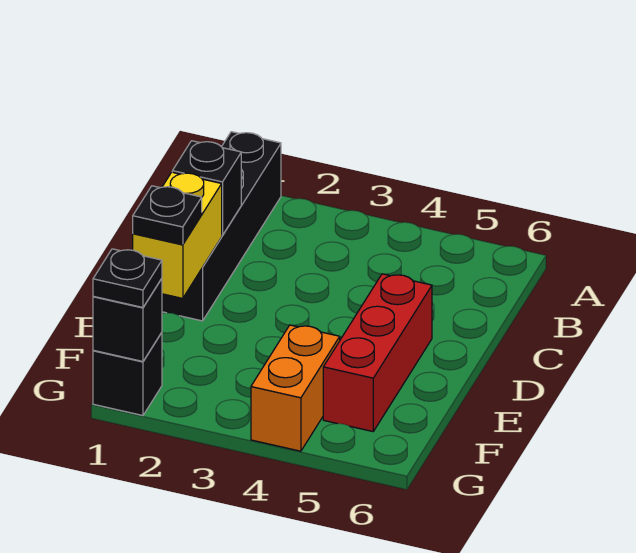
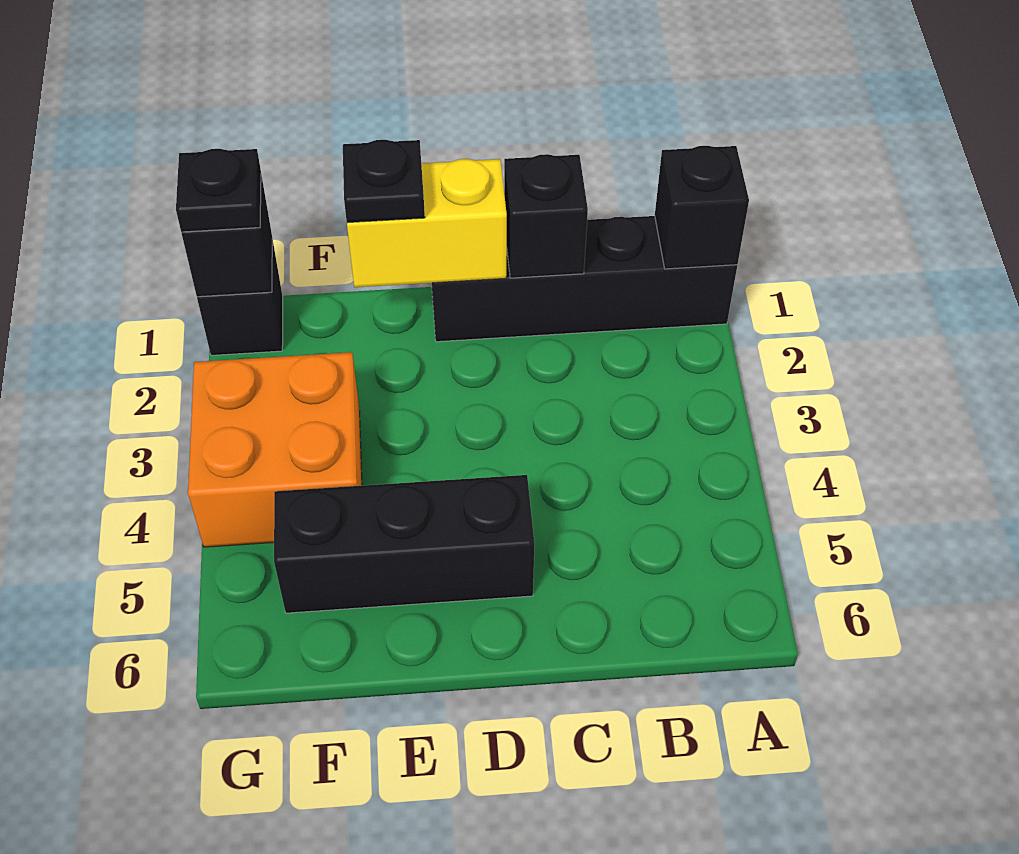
none -> black brick A1 level 2
red brick D5:F5 level 1 -> black brick D5:F5 level 1
orange brick F4:G4 level 1 -> orange brick F3:G4 level 1

